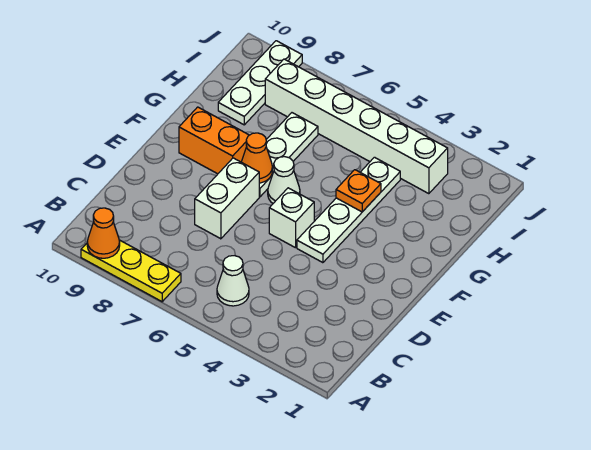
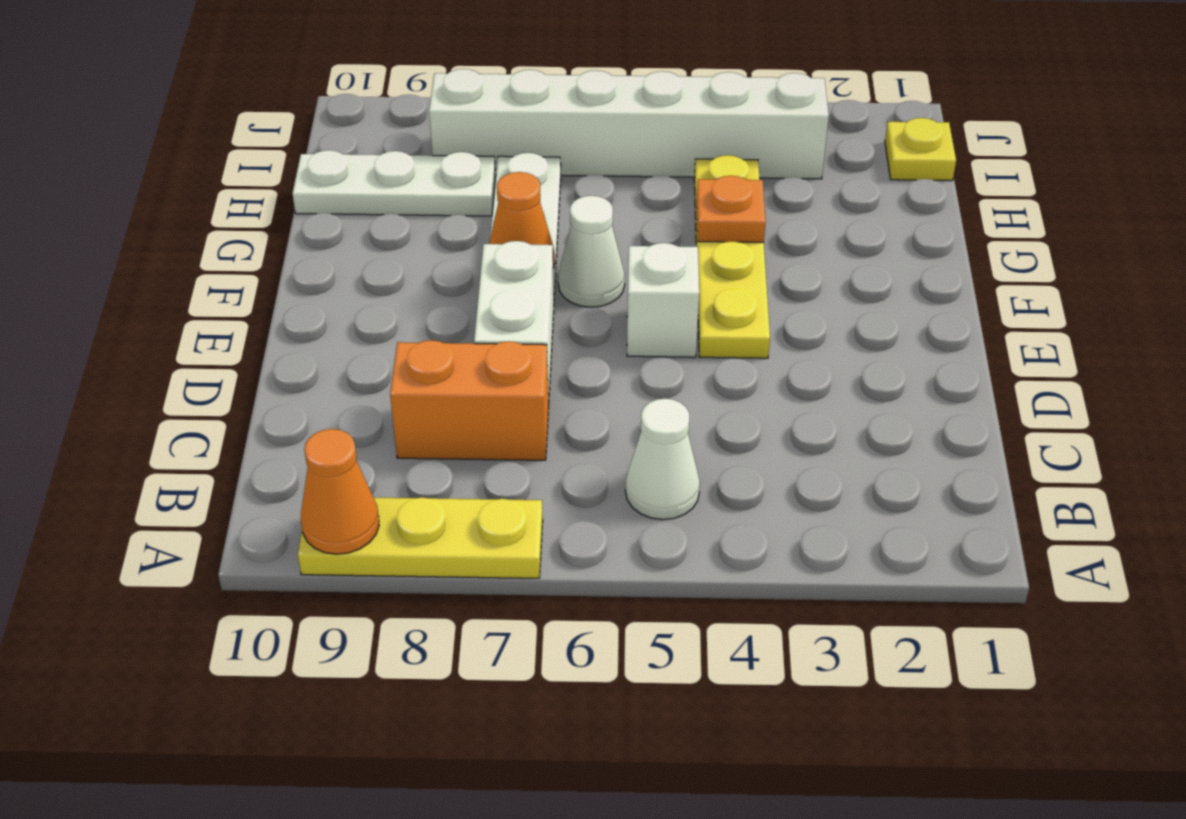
white plate E4:H4 level 1 -> yellow plate E4:H4 level 1
orange brick F8:F9 level 1 -> orange brick C7:C8 level 1
white plate H9:J9 level 1 -> white plate H8:H10 level 1
none -> yellow plate I1 level 1

